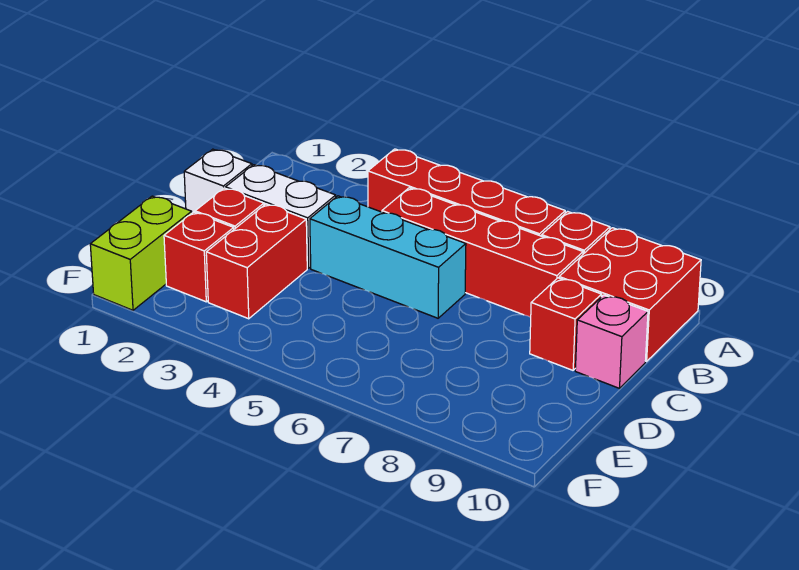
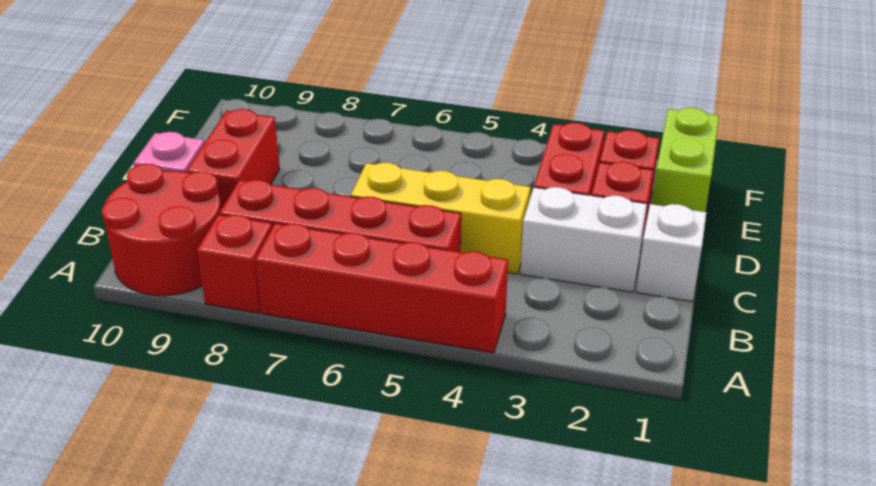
red brick A9:B10 level 1 -> red round brick A9:B10 level 1
cyan brick C4:C6 level 1 -> yellow brick C4:C6 level 1
red brick C9 level 1 -> red brick C9:D9 level 1

